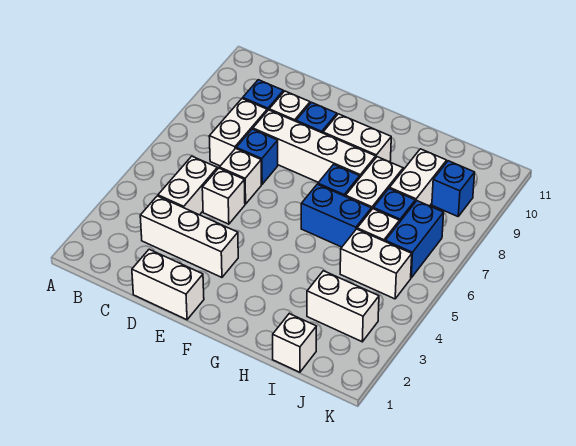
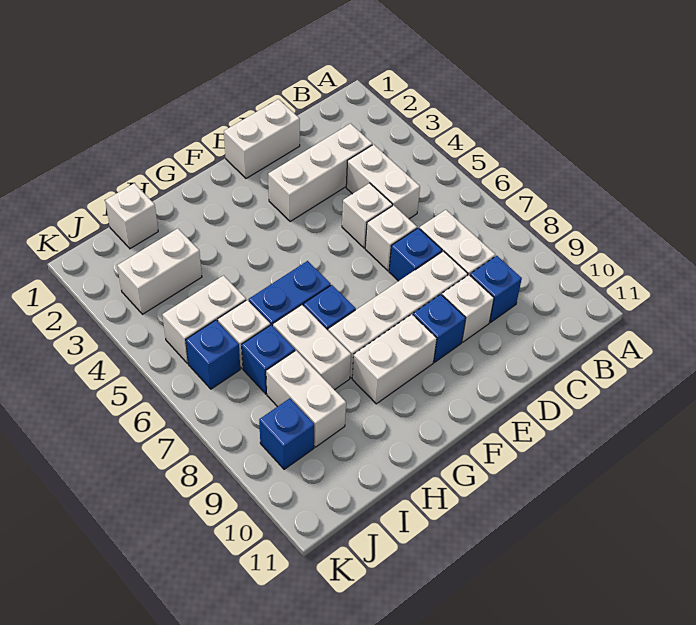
blue brick J6:J7 level 1 -> blue brick J6 level 1

